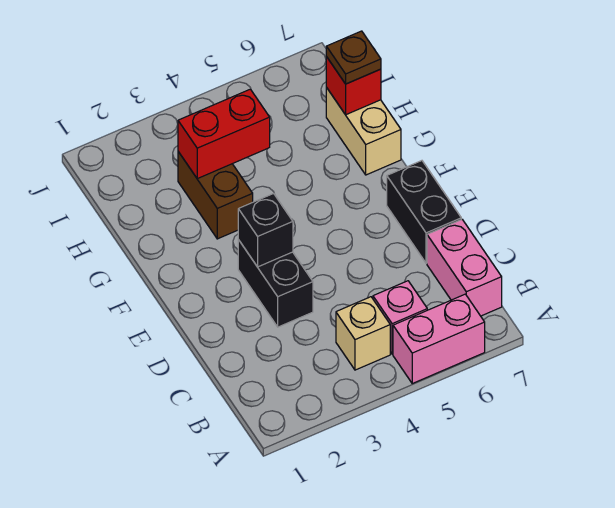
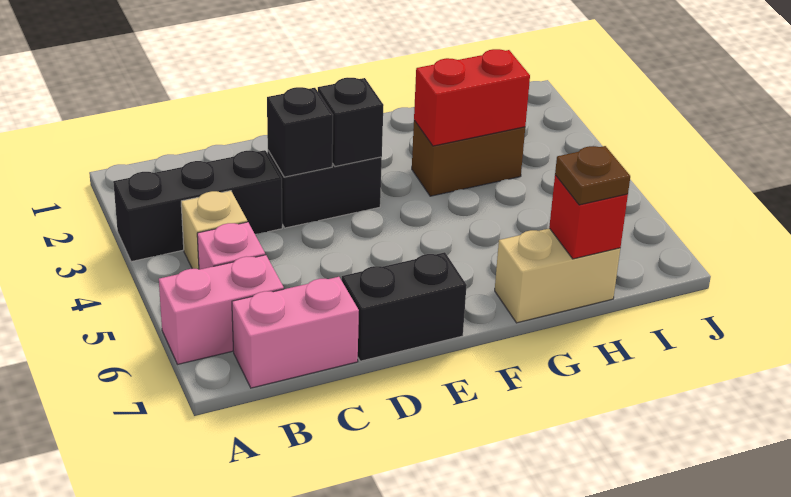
none -> black brick A3:C3 level 1
pink brick A5:A6 level 1 -> pink brick A6:B6 level 1
none -> black brick D3 level 2
red brick H3:H4 level 2 -> red brick G3:H3 level 2

